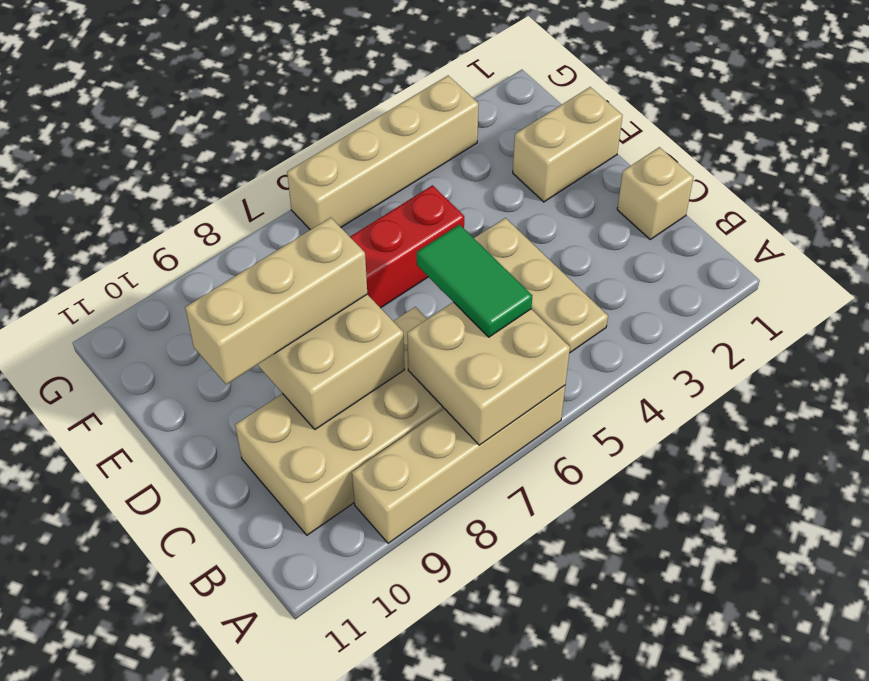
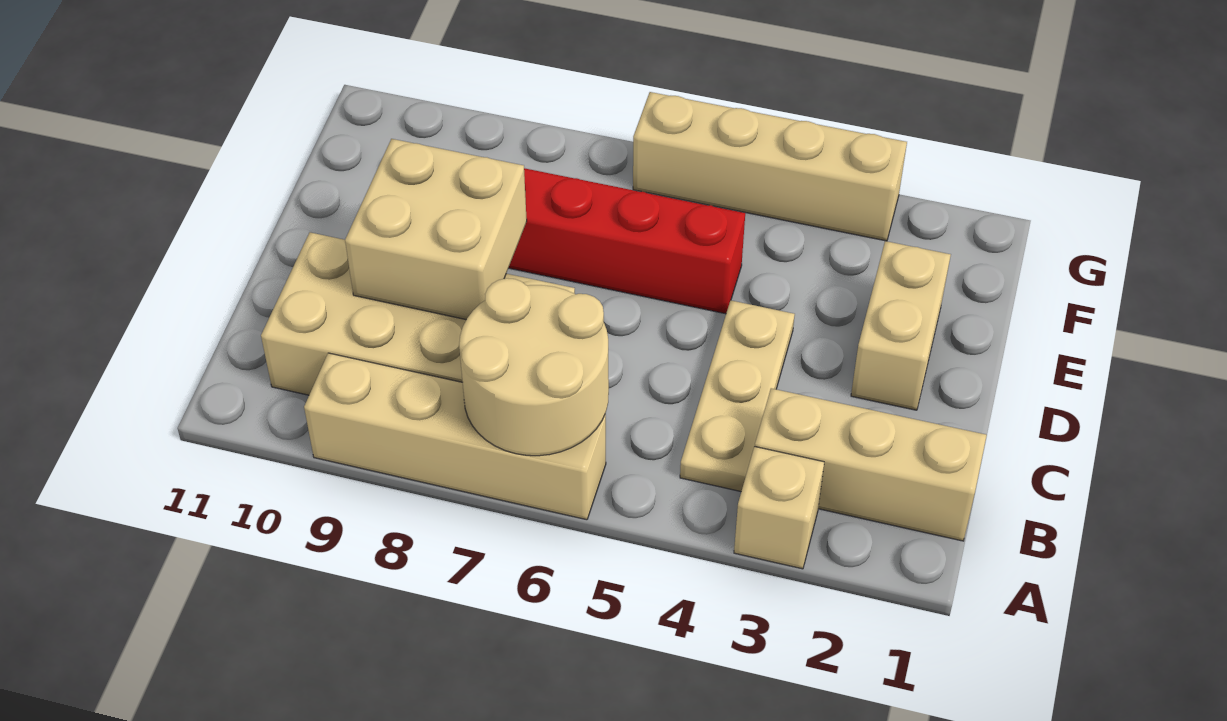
tan brick A6:B7 level 2 -> tan round brick A6:B7 level 2
green tile B6:C6 level 3 -> none
tan brick C1 level 1 -> tan brick A3 level 1
tan brick D8:D10 level 3 -> tan brick B1:B3 level 1
tan brick E1:E2 level 1 -> tan brick D2:E2 level 1

